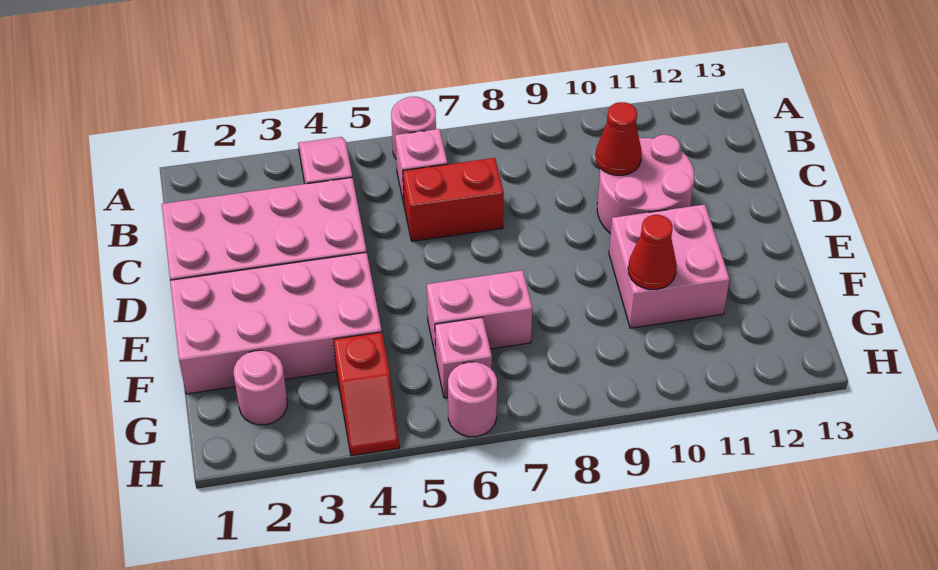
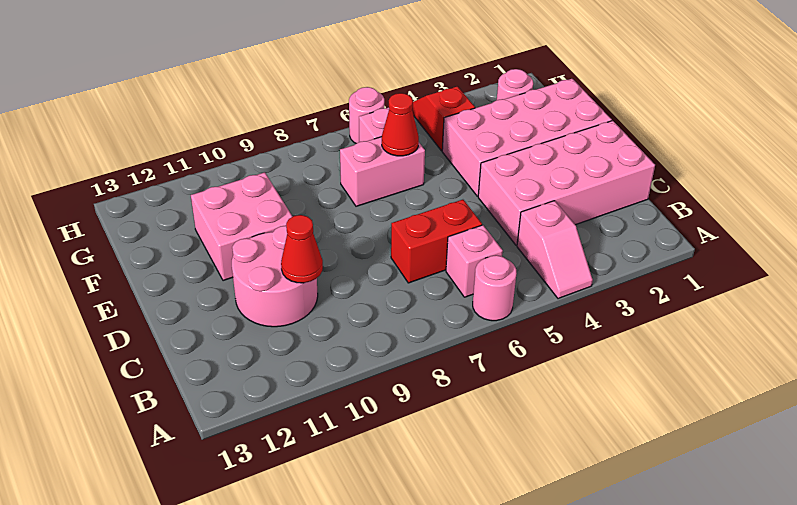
red cone F10 level 2 -> red cone F6 level 2

